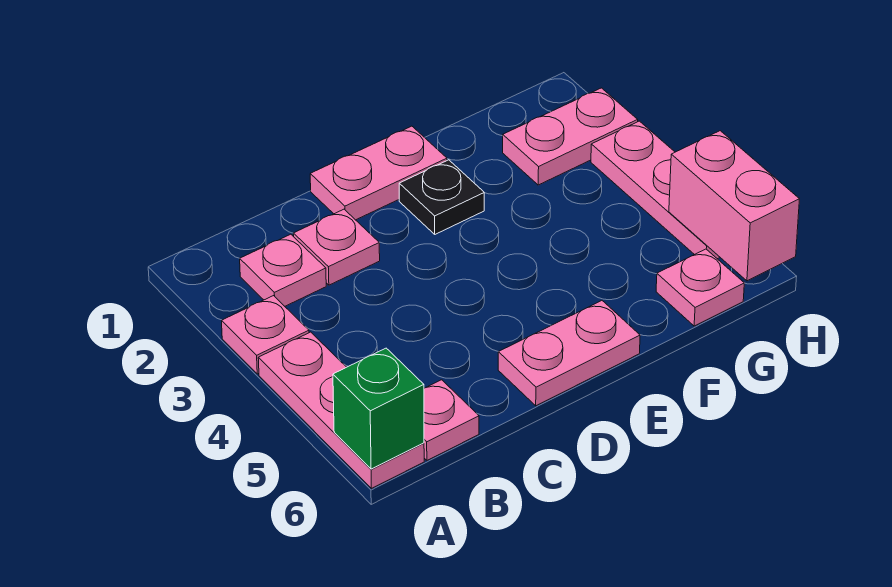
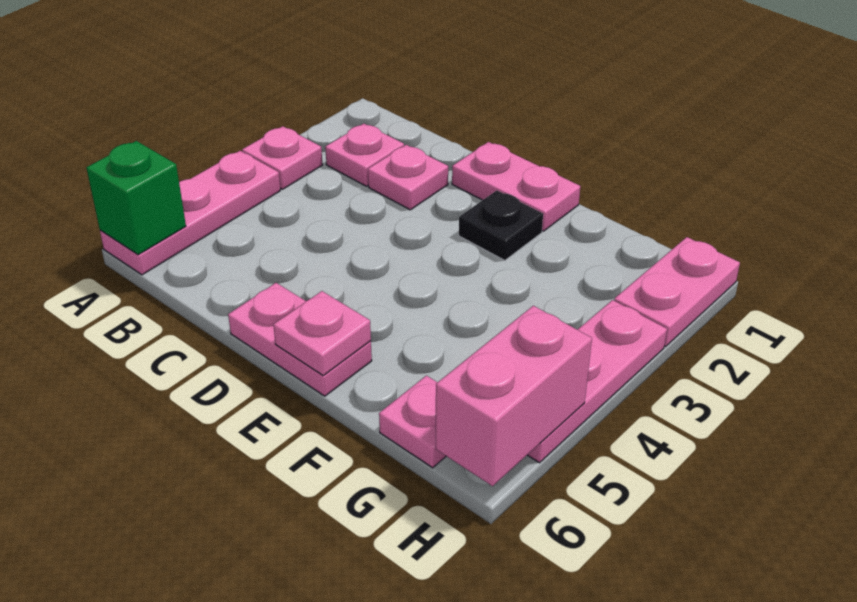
pink plate B6 level 1 -> pink plate E6 level 2
pink plate G2:H2 level 1 -> pink plate H1:H2 level 1

